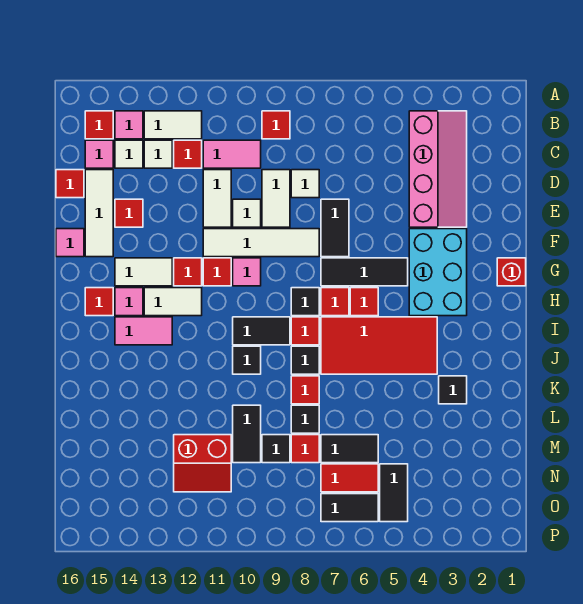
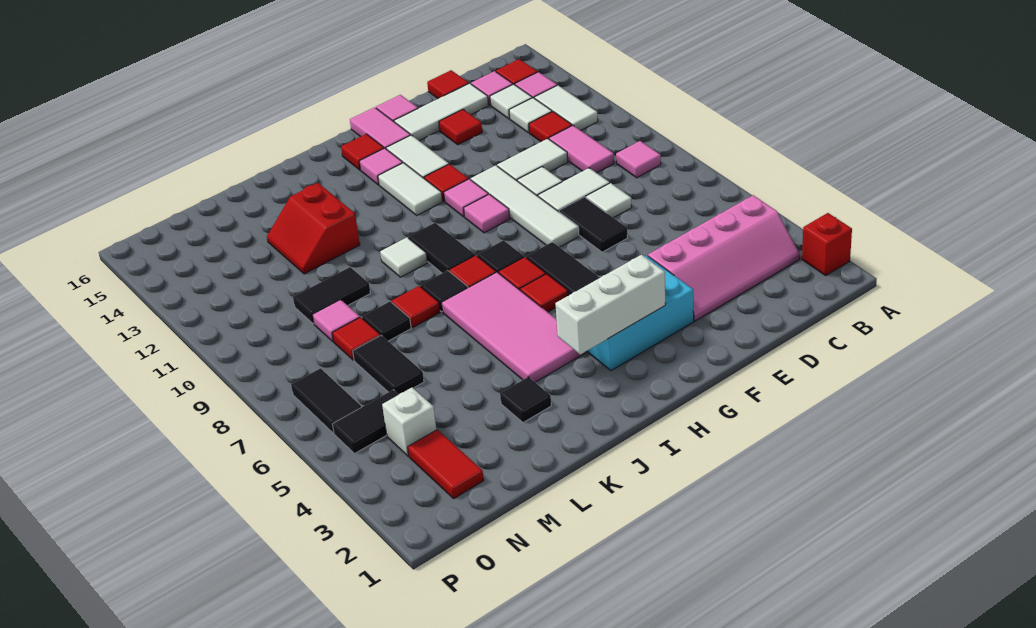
red tile B9 level 1 -> pink tile B9 level 1
black tile E7:F7 level 1 -> black tile E7:E8 level 1
red brick G1 level 1 -> red brick A2 level 1
none -> white brick G3:I3 level 2
red tile G11 level 1 -> pink tile G11 level 1
red tile I4:J7 level 1 -> pink tile I4:J7 level 1
pink tile I13:I14 level 1 -> pink tile G15:G16 level 1
black tile J10 level 1 -> white tile J10 level 1
black tile M9 level 1 -> pink tile M9 level 1
red slope M11:N12 level 1 top M -> red slope K12:L13 level 1 top K
none -> white brick N4 level 1
red tile N6:N7 level 1 -> red tile N2:N3 level 1

